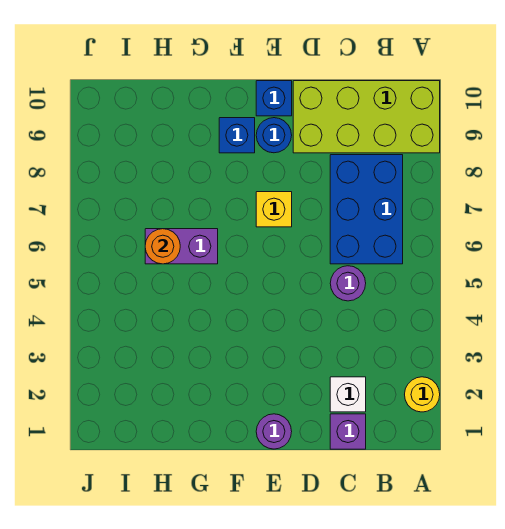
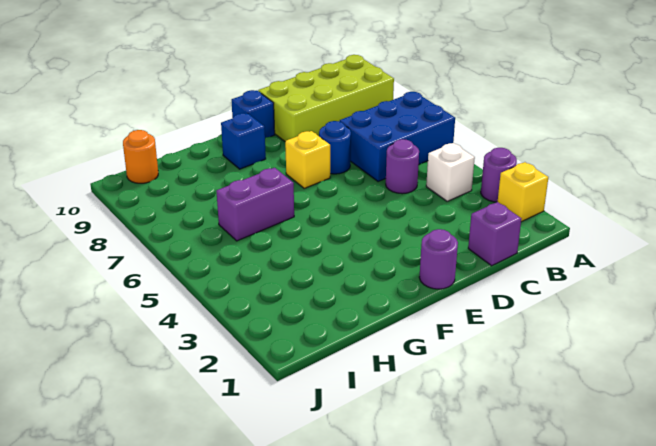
yellow round brick A2 level 1 -> yellow brick A2 level 1
none -> purple round brick A3 level 1
blue brick B6:C8 level 1 -> blue brick A6:C7 level 1
white brick C2 level 1 -> white brick B4 level 1
blue round brick E9 level 1 -> blue round brick D7 level 1
orange round brick H6 level 2 -> orange round brick I10 level 1

